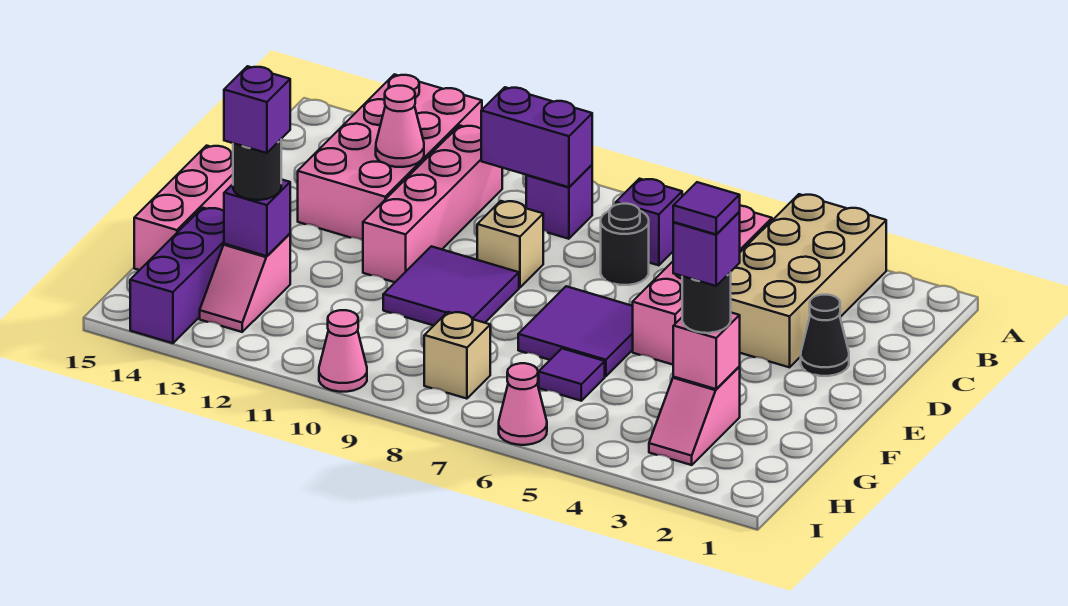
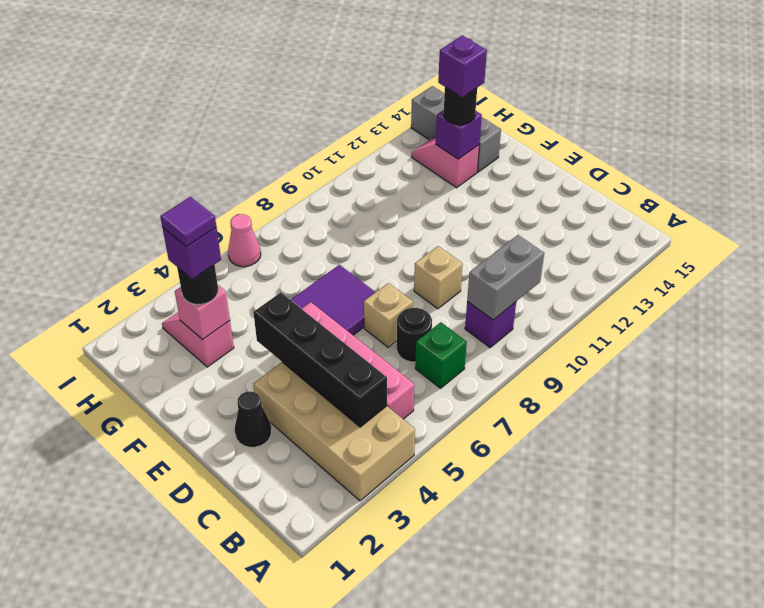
pink brick A12:D13 level 1 -> none
none -> black brick B4:E4 level 2
purple brick B7 level 1 -> green brick B7 level 1
purple brick B9:B10 level 2 -> grey brick B9:B10 level 2
pink brick B11:E11 level 1 -> none
pink cone C12 level 2 -> none
purple tile E9:F10 level 1 -> none
pink brick E15:G15 level 1 -> none
purple tile G6 level 1 -> none
purple brick G14:I14 level 1 -> grey brick G14:I14 level 1
tan brick H8 level 1 -> tan brick D7 level 1
pink cone I10 level 1 -> none

